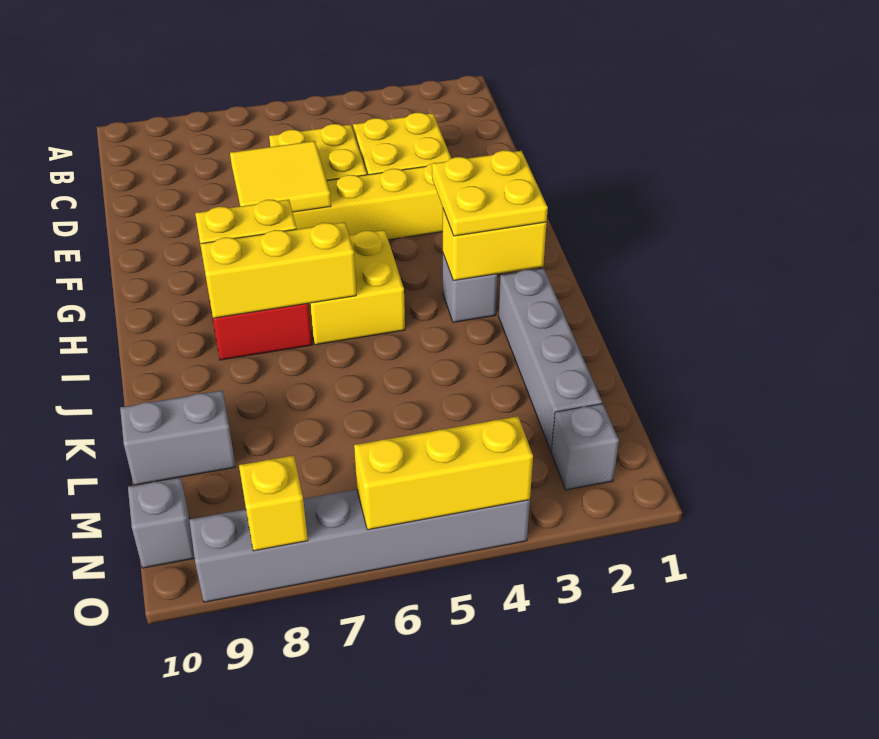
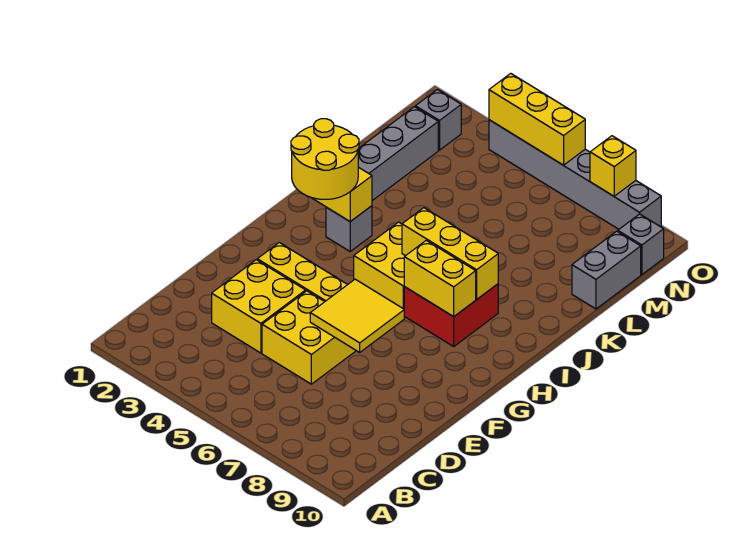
yellow plate H2:I3 level 3 -> yellow round brick H2:I3 level 3
grey brick L9:L10 level 1 -> grey brick L10:M10 level 1

